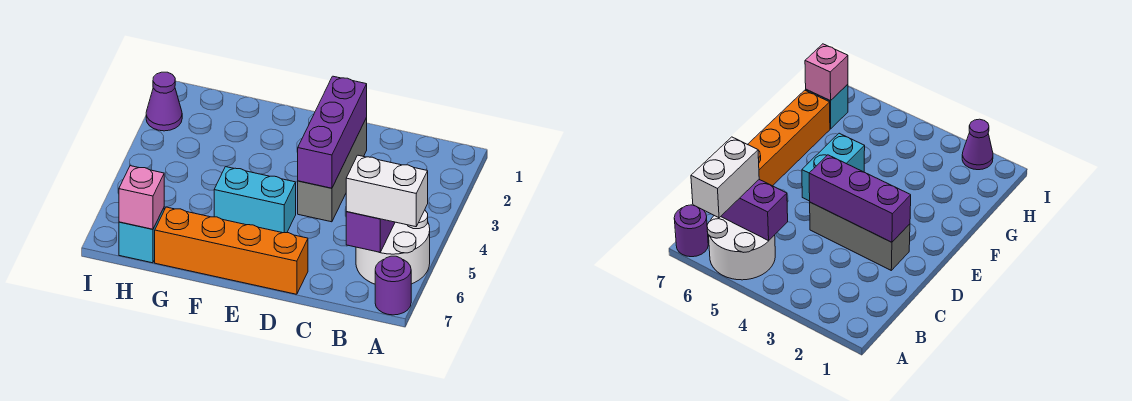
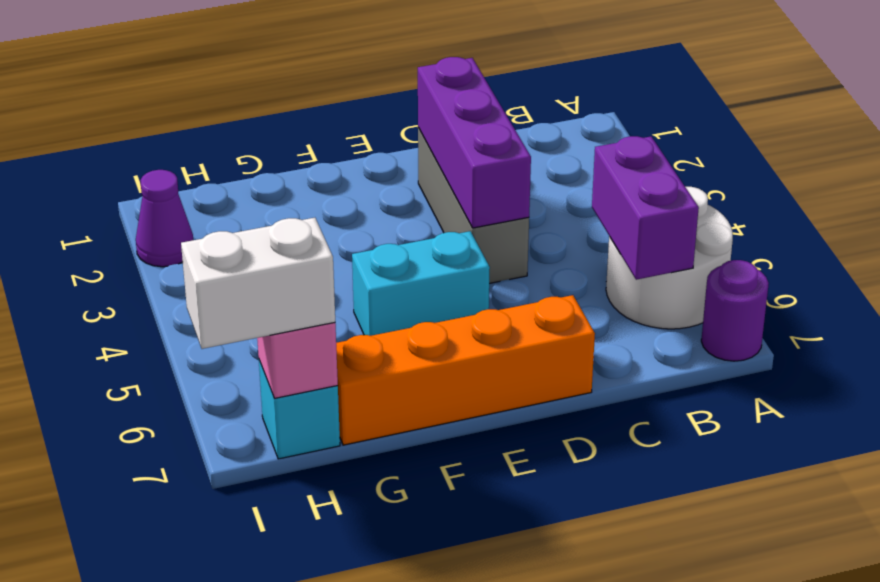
white brick A6:B6 level 3 -> white brick H7:I7 level 3

